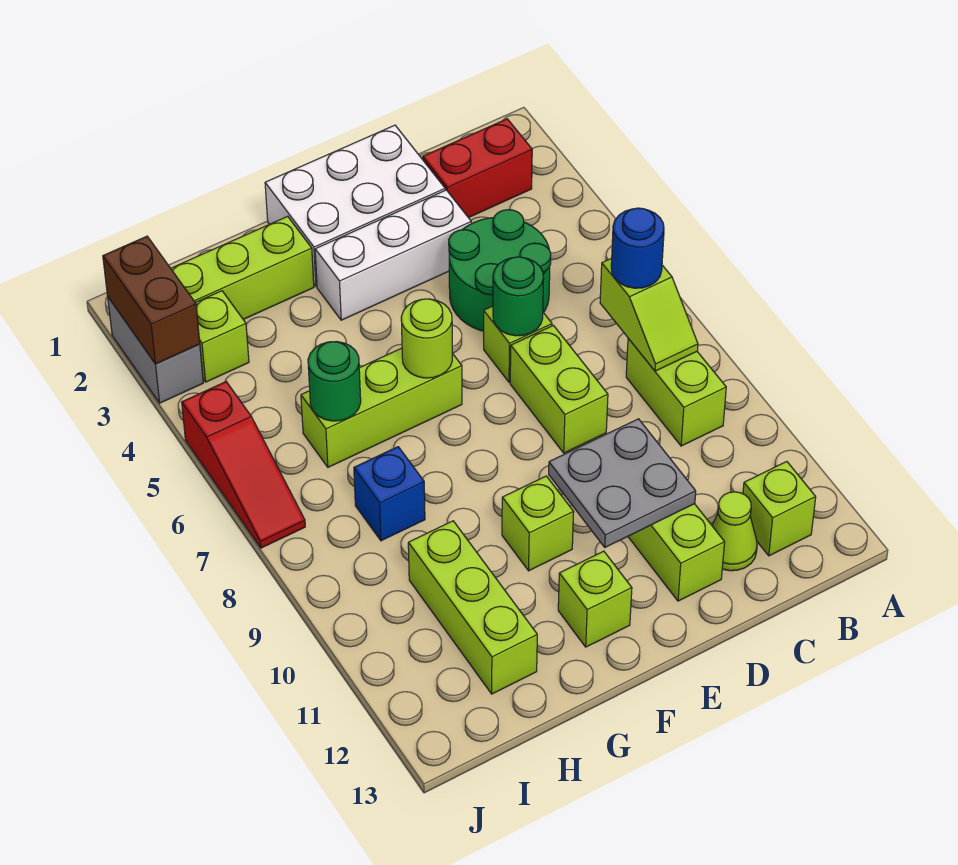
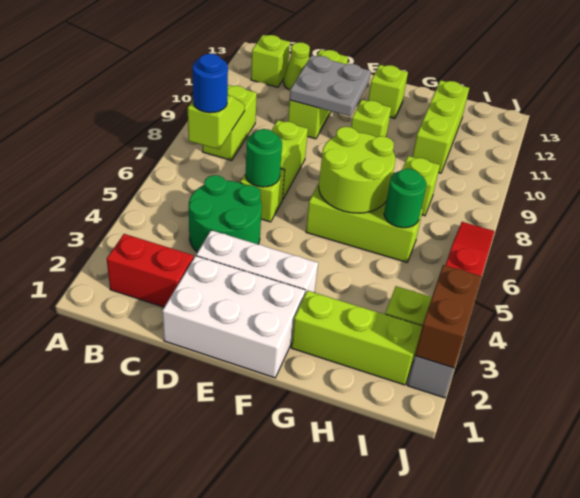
lime round brick F6 level 2 -> lime round brick F6:G7 level 2
blue brick H8 level 1 -> lime brick H8 level 1

